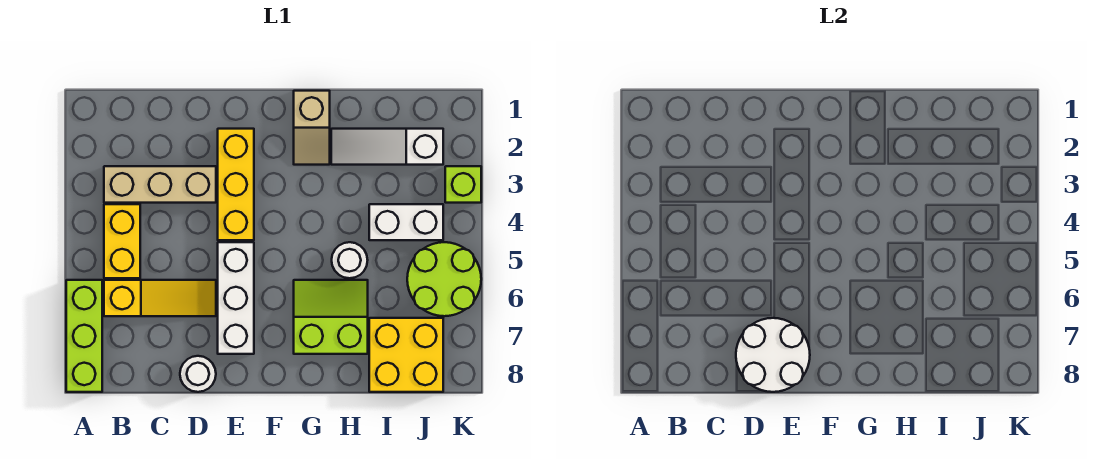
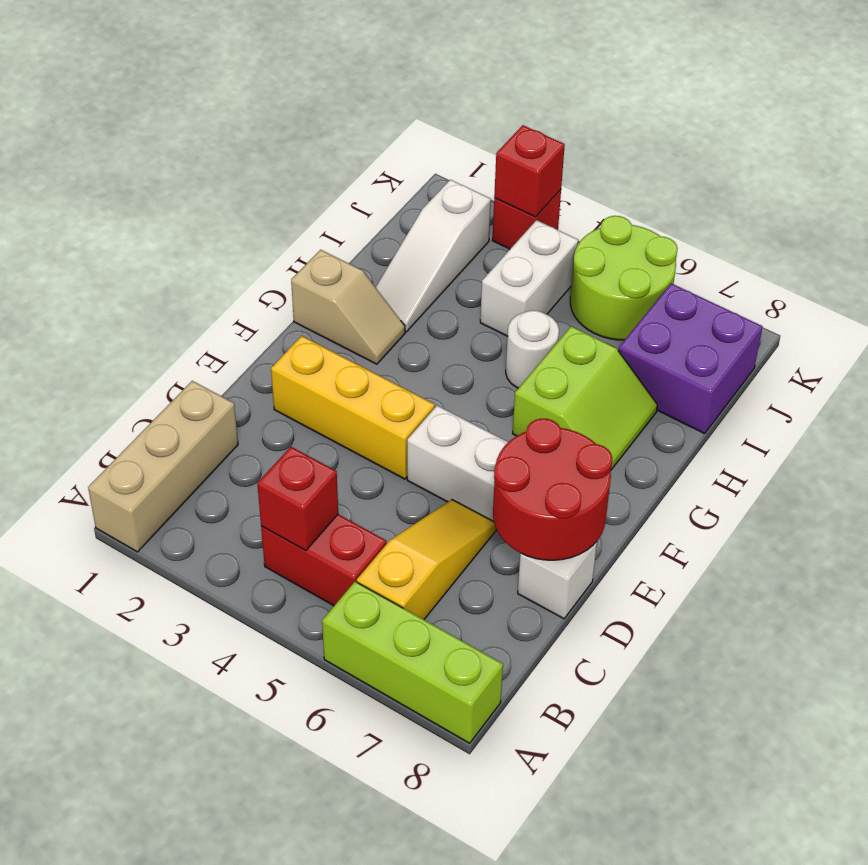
tan brick B3:D3 level 1 -> tan brick A1:C1 level 1
yellow brick B4:B5 level 1 -> red brick B4:B5 level 1
none -> red brick B4 level 2
white round brick D7:E8 level 2 -> red round brick D7:E8 level 2
white round brick D8 level 1 -> white brick D8 level 1
lime slope G6:H7 level 1 top 7 -> lime slope G6:H7 level 1 top 6
yellow brick I7:J8 level 1 -> purple brick I7:J8 level 1
lime brick K3 level 1 -> red brick K3 level 1
none -> red brick K3 level 2

